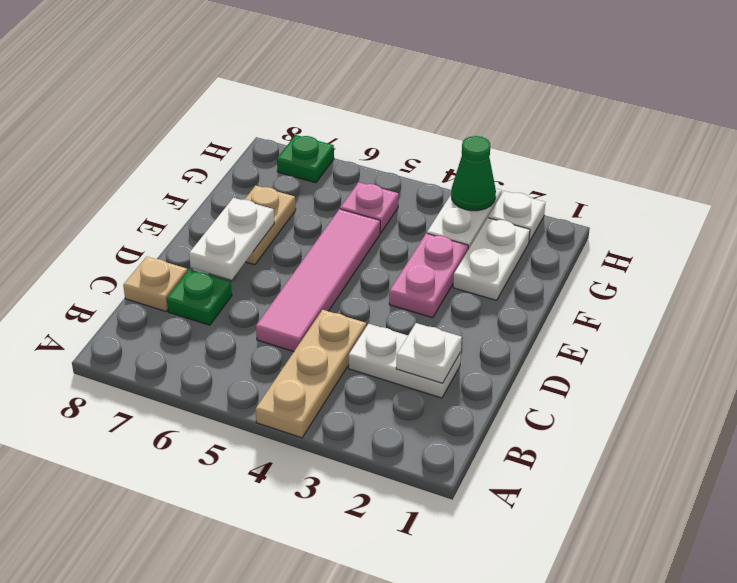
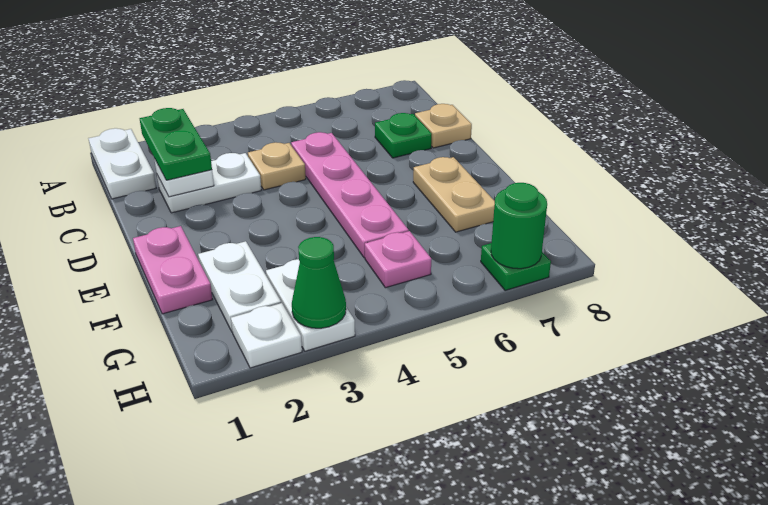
tan plate A4:C4 level 1 -> tan plate C4 level 1
none -> green plate B2:C2 level 3
pink tile C5:F5 level 1 -> pink plate C5:F5 level 1
white plate D7:E7 level 2 -> white plate A1:B1 level 1
pink plate E3:F3 level 1 -> pink plate E1:F1 level 1
none -> green round brick H7 level 2

